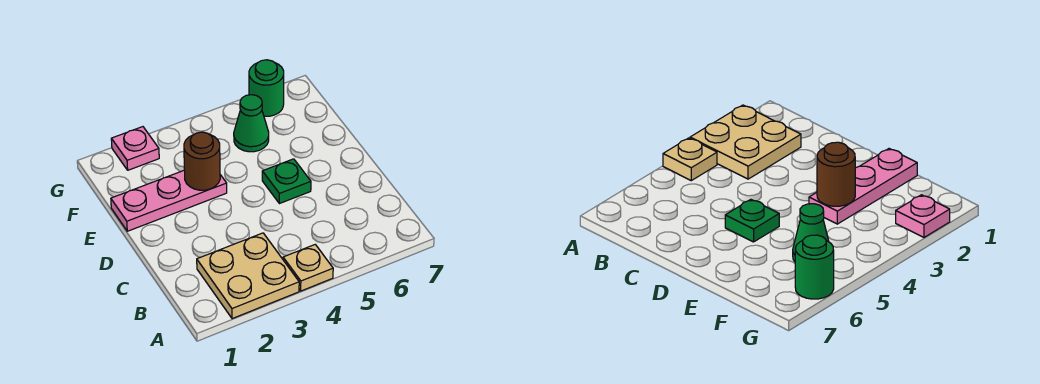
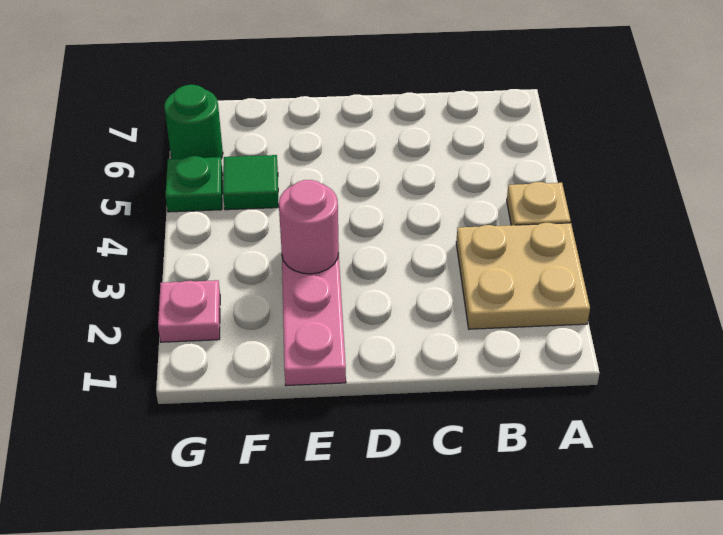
green plate D5 level 1 -> green plate G5 level 1
brown round brick E3 level 2 -> pink round brick E3 level 2
green cone F5 level 1 -> green tile F5 level 1

